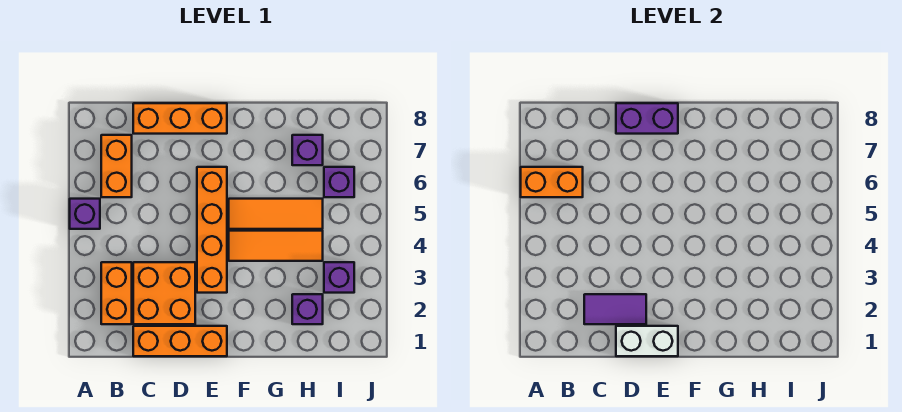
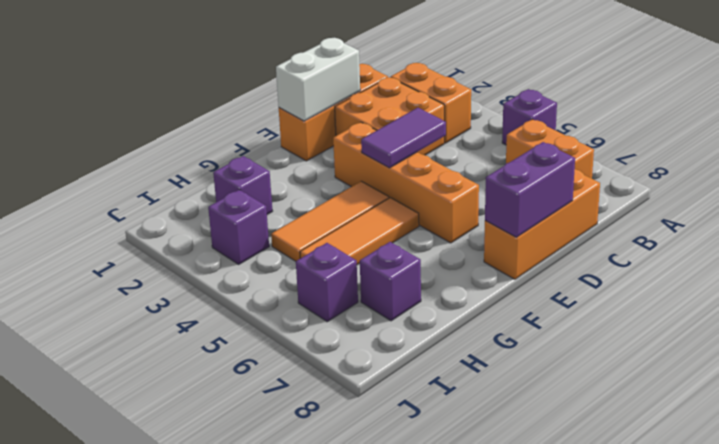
orange brick A6:B6 level 2 -> none
purple tile C2:D2 level 2 -> purple tile D4:E4 level 2

